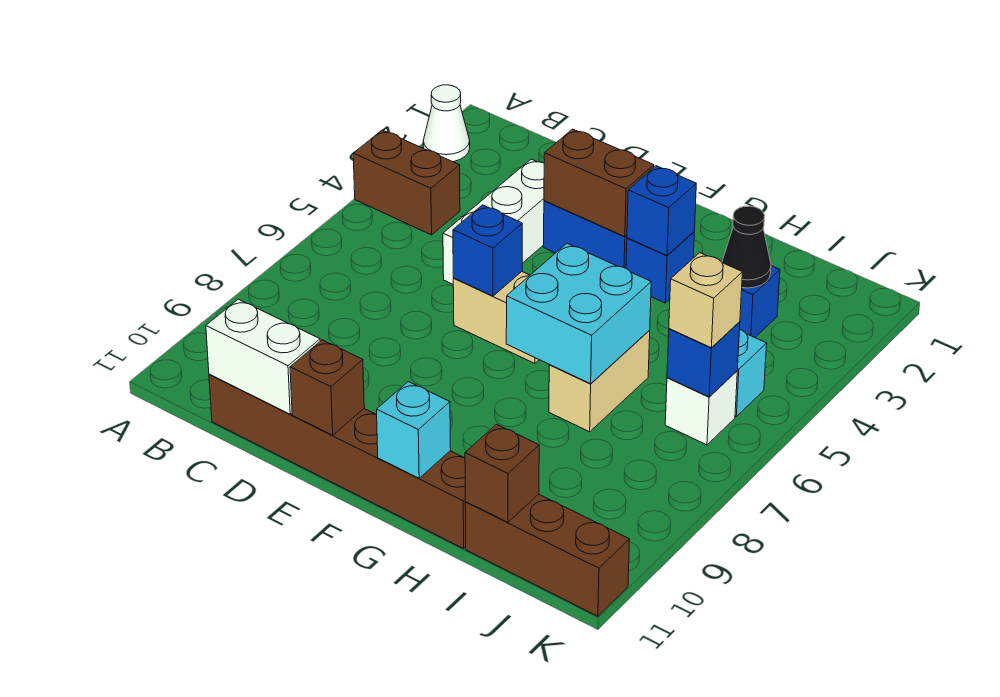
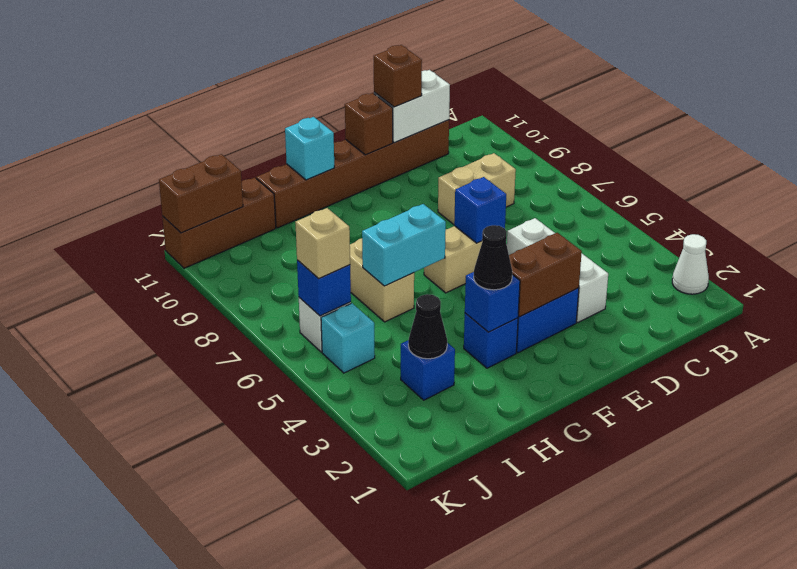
brown brick A4:B4 level 1 -> brown brick J11:K11 level 2
none -> tan brick C8:D8 level 1
none -> black cone G3 level 3
cyan brick G6:H7 level 2 -> cyan brick G6:H6 level 2
brown brick I11 level 2 -> brown brick D11 level 3

